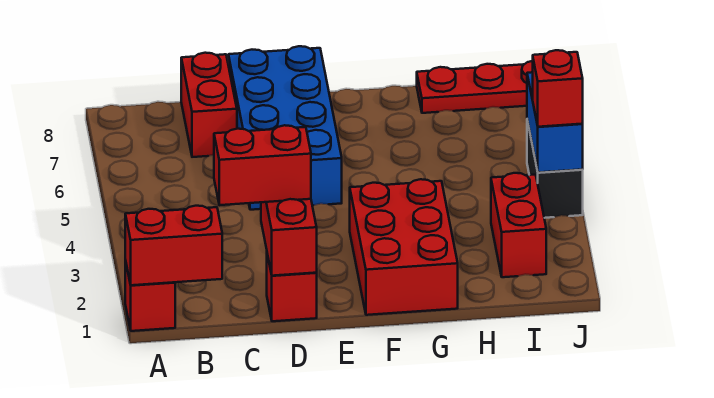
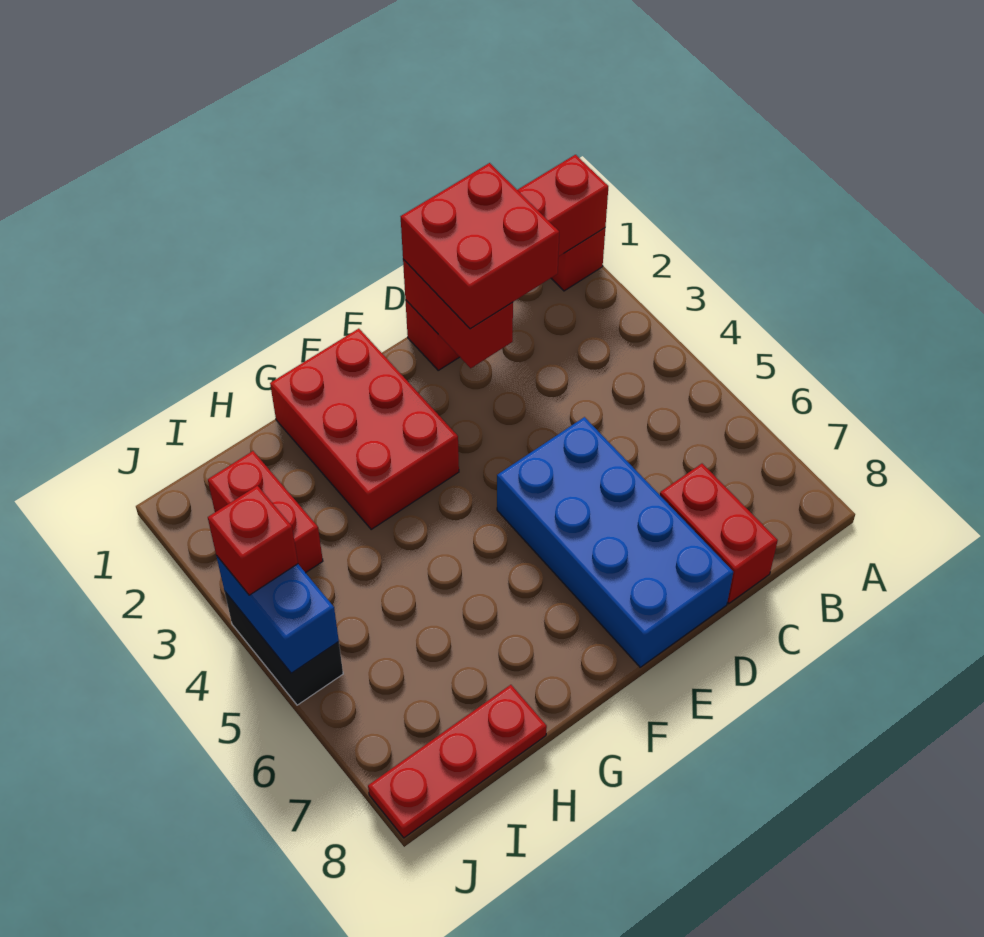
red brick C2:D2 level 3 -> red brick C1:D2 level 3

